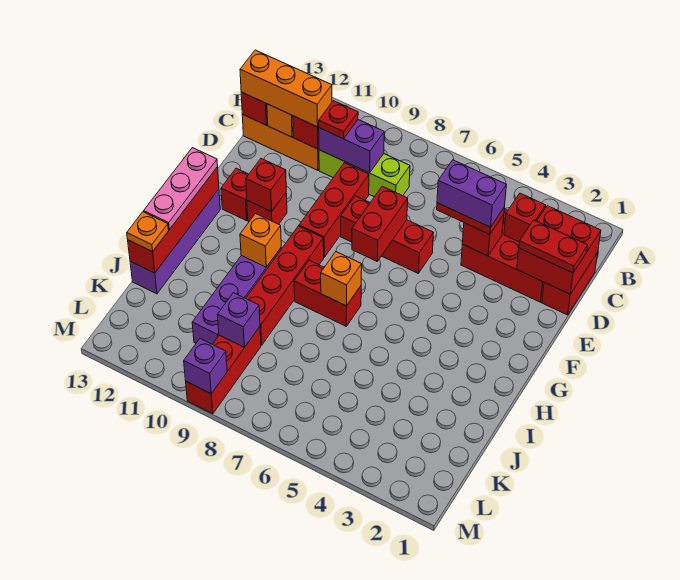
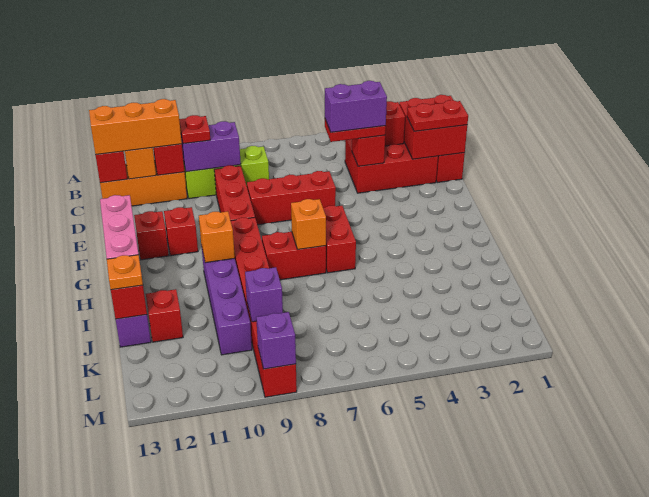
red brick E7:F7 level 2 -> red brick G6:H6 level 1
red brick F11 level 2 -> red brick J12 level 1

